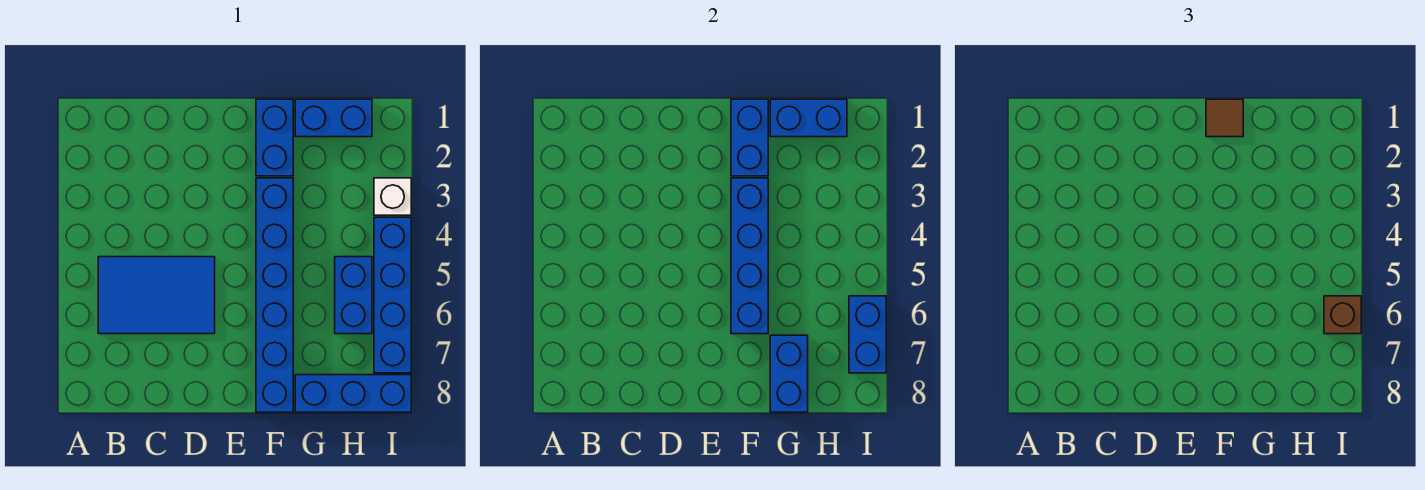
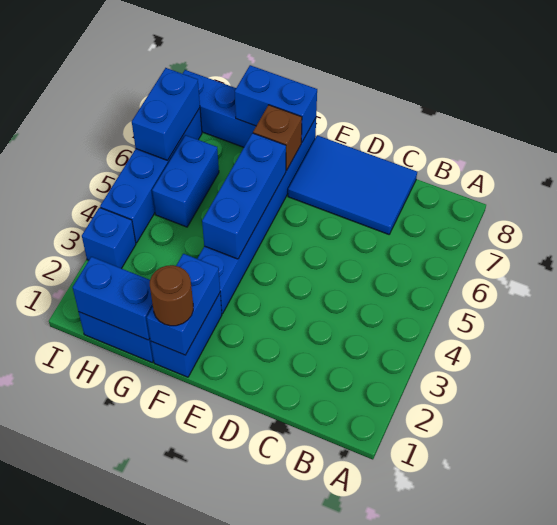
blue tile B5:D6 level 1 -> blue tile C7:E8 level 1
brown tile F1 level 3 -> brown round brick F1 level 3
blue brick F3:F6 level 2 -> blue brick F4:F6 level 2
blue brick G7:G8 level 2 -> blue brick F8:G8 level 2
white brick I3 level 1 -> blue brick I3 level 1
brown brick I6 level 3 -> brown brick F7 level 2

